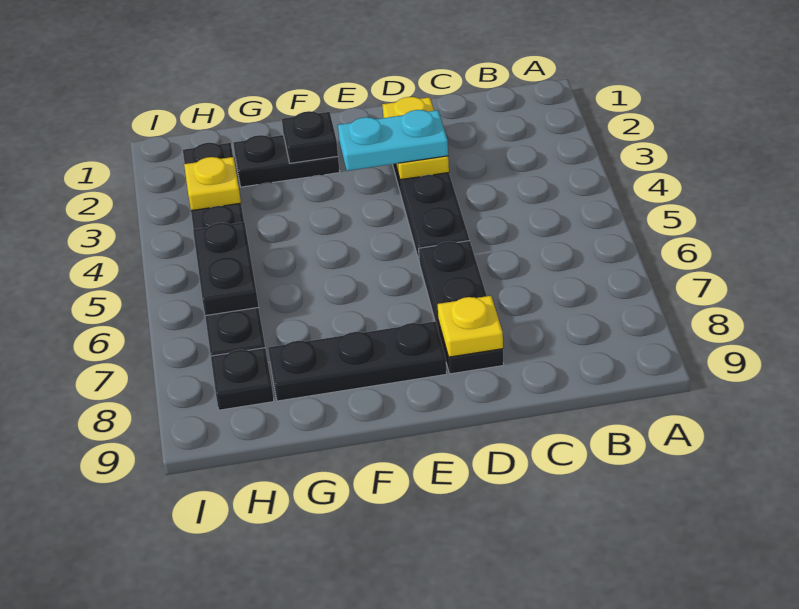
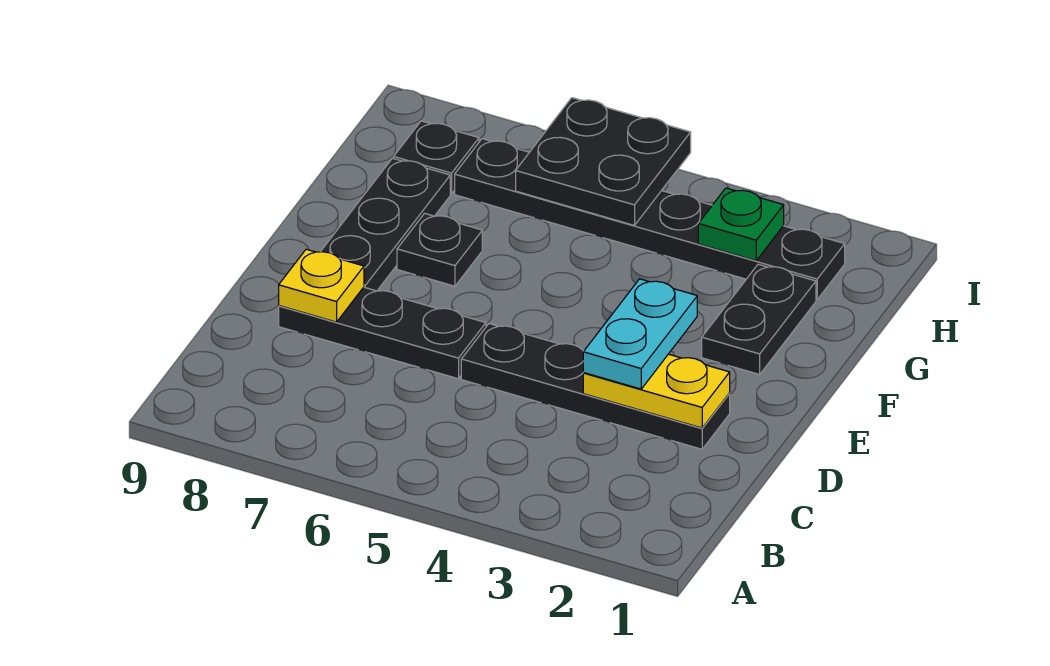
black plate F2 level 2 -> black plate F7 level 1
yellow plate H3 level 2 -> green plate H3 level 2
black plate H5:H6 level 2 -> black plate H5:I6 level 2

